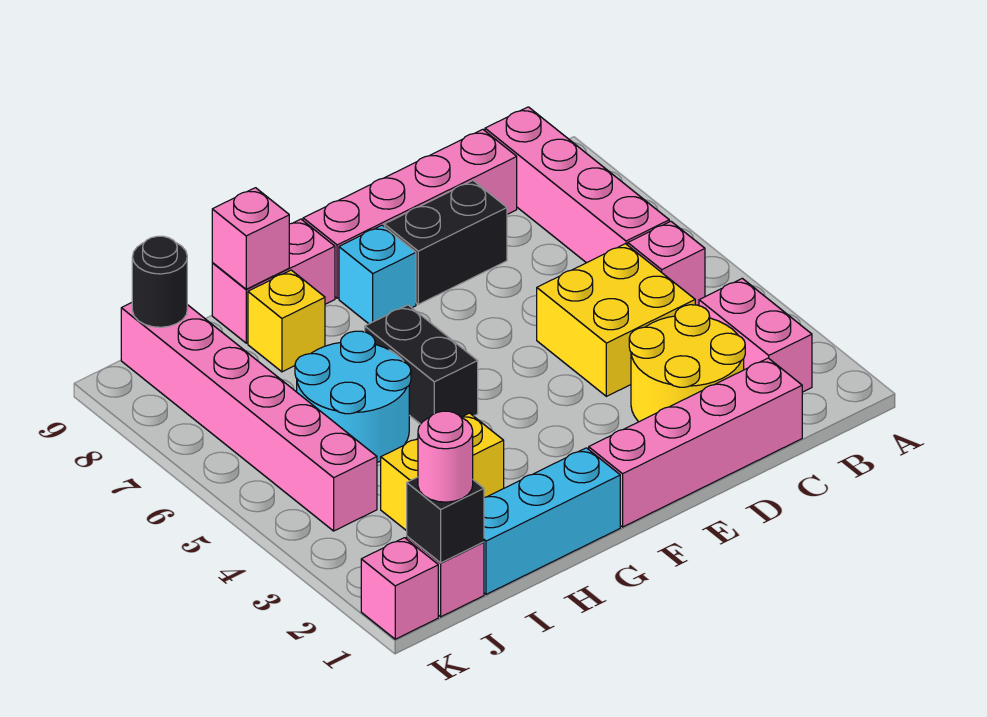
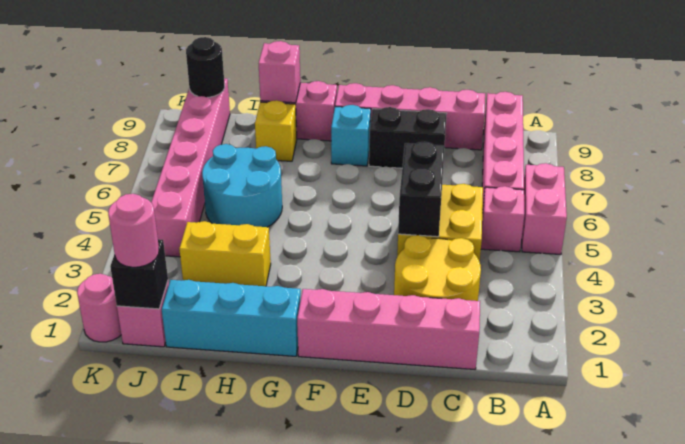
pink brick B2:B3 level 1 -> pink brick A5:A6 level 1
black brick G5:G6 level 1 -> black brick D4:D5 level 2
pink brick K1 level 1 -> pink round brick K1 level 1

